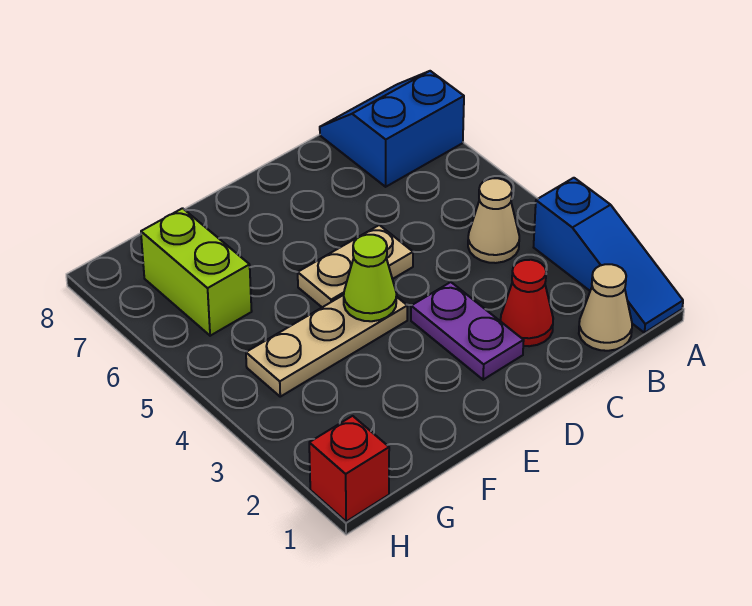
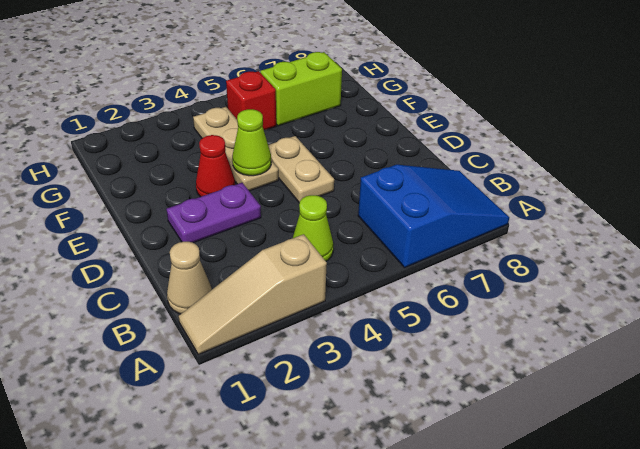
blue slope A1:A3 level 1 top 3 -> tan slope A1:A3 level 1 top 3
blue slope A7:B8 level 1 top 7 -> blue slope A6:B8 level 1 top 6
tan cone B4 level 1 -> lime cone B4 level 1
red cone C2 level 1 -> red cone E3 level 1
red brick H1 level 1 -> red brick G5 level 1

